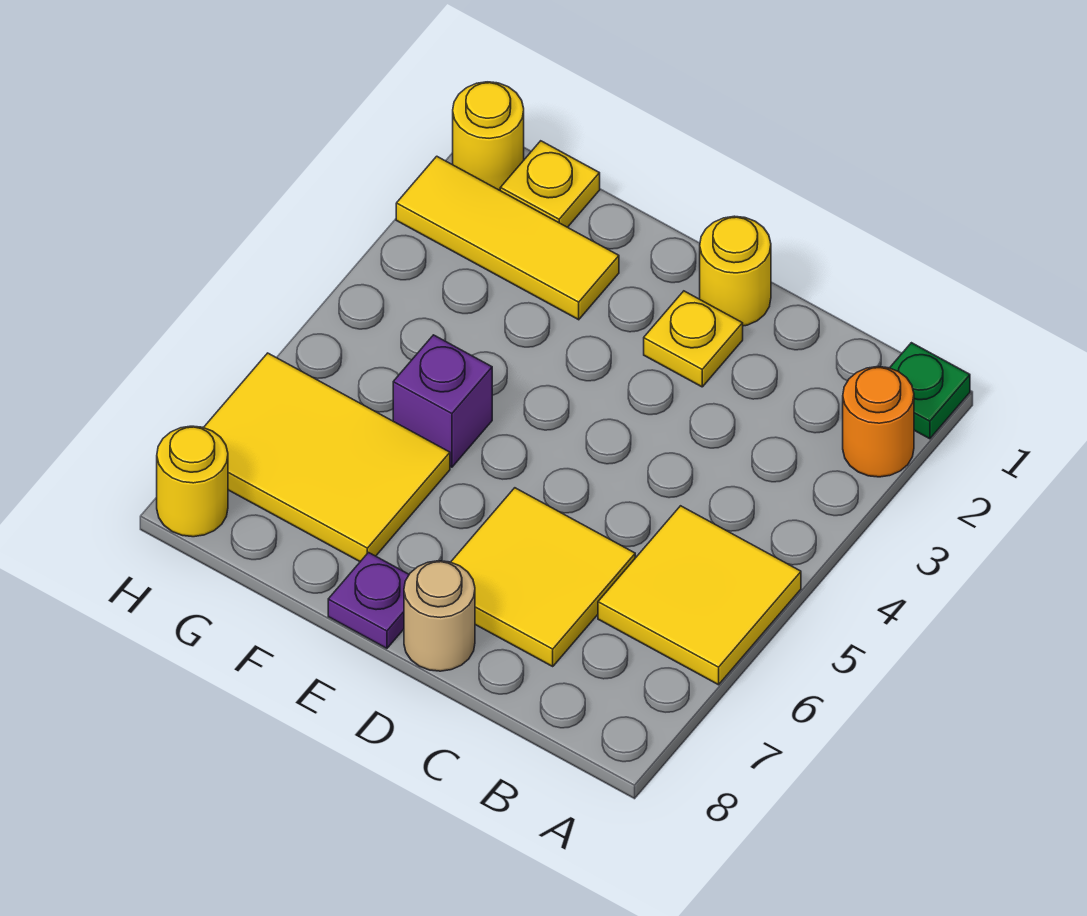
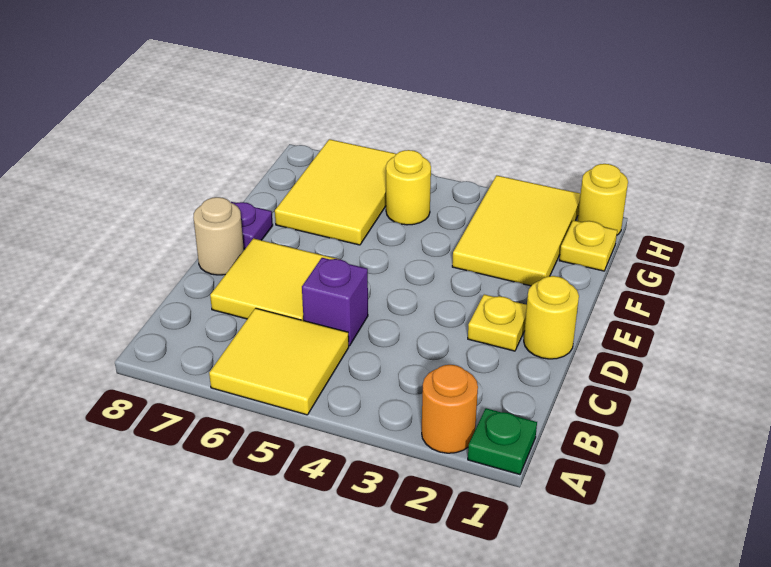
yellow tile F2:H2 level 1 -> yellow tile F2:H3 level 1
purple brick F5 level 1 -> purple brick C5 level 1
yellow round brick H8 level 1 -> yellow round brick G5 level 1

